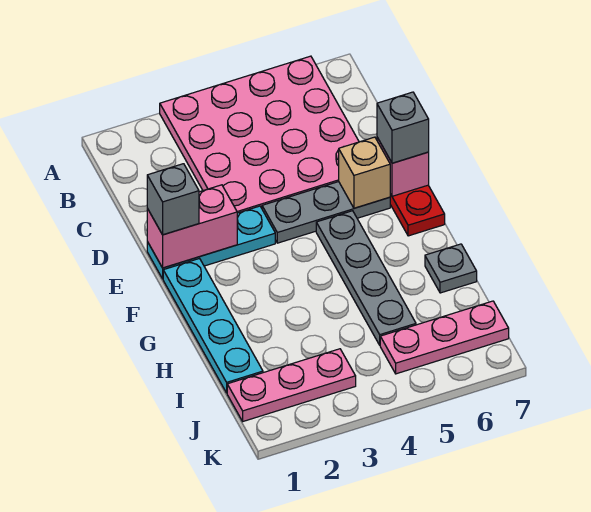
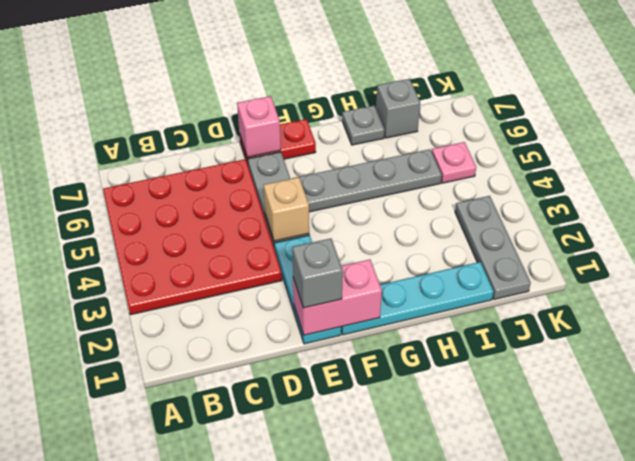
pink plate A3:D6 level 1 -> red plate A3:D6 level 1
pink brick E1:E2 level 2 -> pink brick E1:F1 level 2
tan brick E6 level 2 -> tan brick E4 level 2
grey brick E7 level 3 -> grey brick I7 level 1
pink plate J1:J3 level 1 -> grey plate J1:J3 level 1
pink plate J5:J7 level 1 -> pink plate J5 level 1

